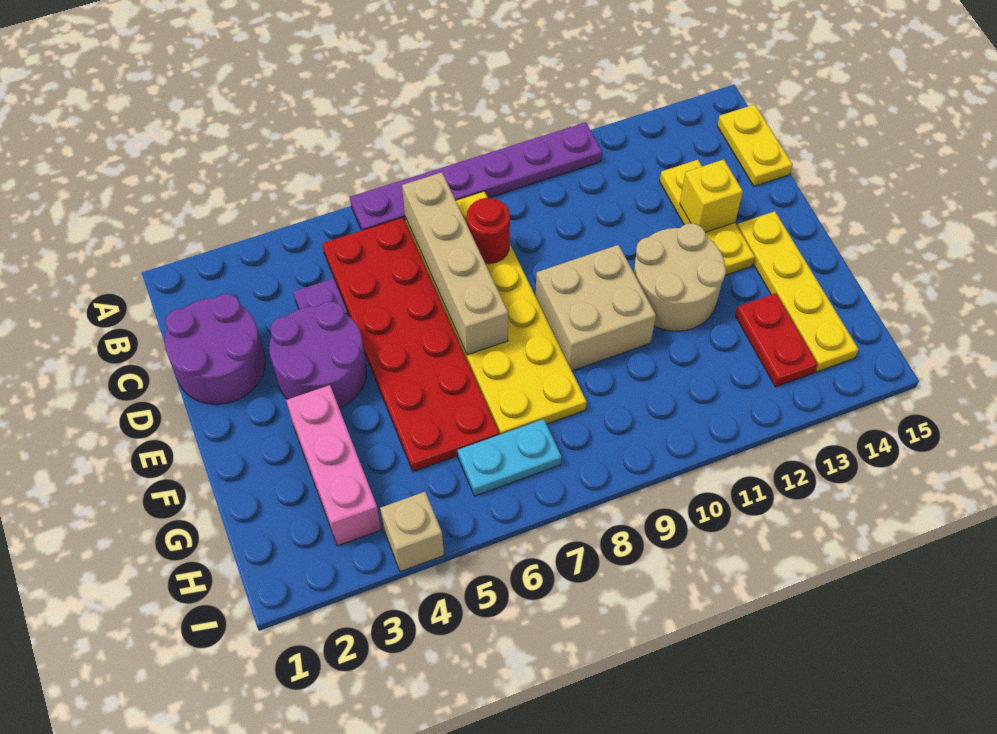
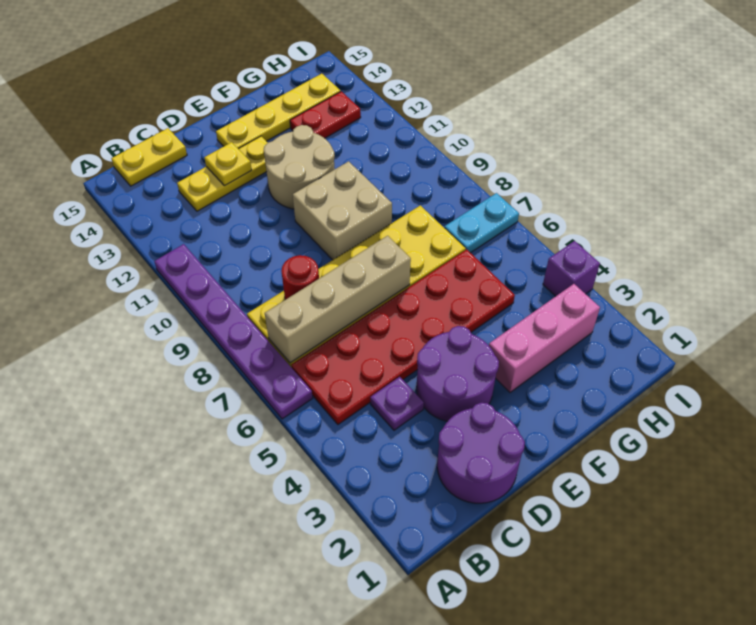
yellow brick D13 level 2 -> yellow plate D13 level 2
cyan plate H6:H7 level 1 -> cyan plate H7:I7 level 1
tan brick I4 level 1 -> purple brick I4 level 1

